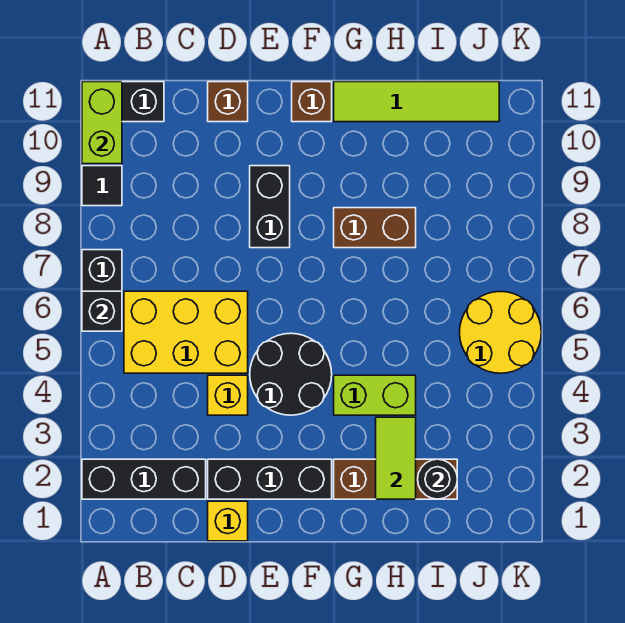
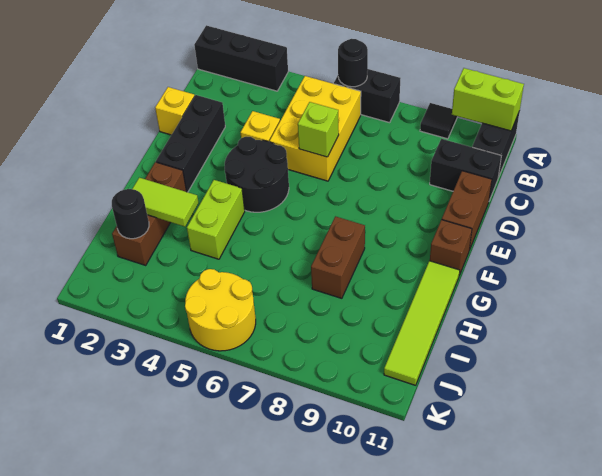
black brick A2:C2 level 1 -> black brick A1:A3 level 1
black brick A6 level 2 -> black round brick A6 level 2
none -> lime brick D6 level 2
brown brick D11 level 1 -> brown brick D11:E11 level 1
black brick E8:E9 level 1 -> black brick C10:C11 level 1

